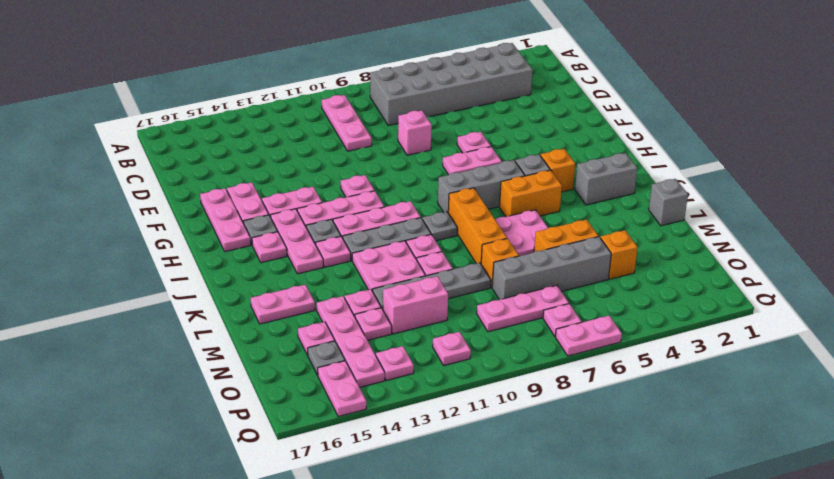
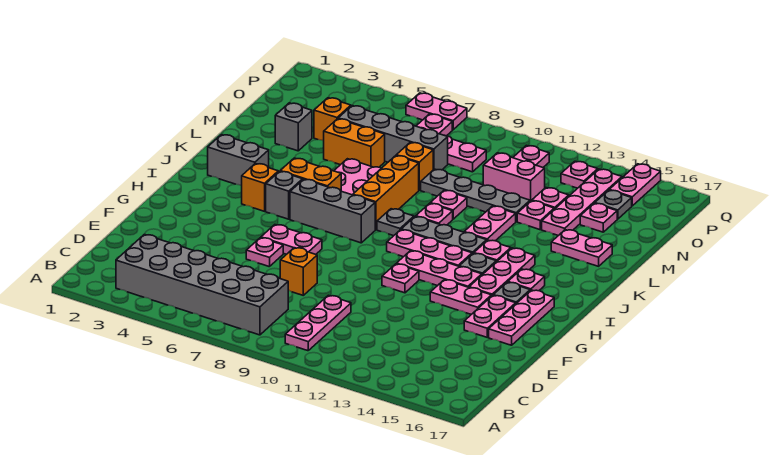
pink brick E8 level 1 -> orange brick E8 level 1
pink plate K11:L12 level 1 -> pink plate K12:L12 level 1
grey brick L1 level 1 -> grey brick M3 level 1

